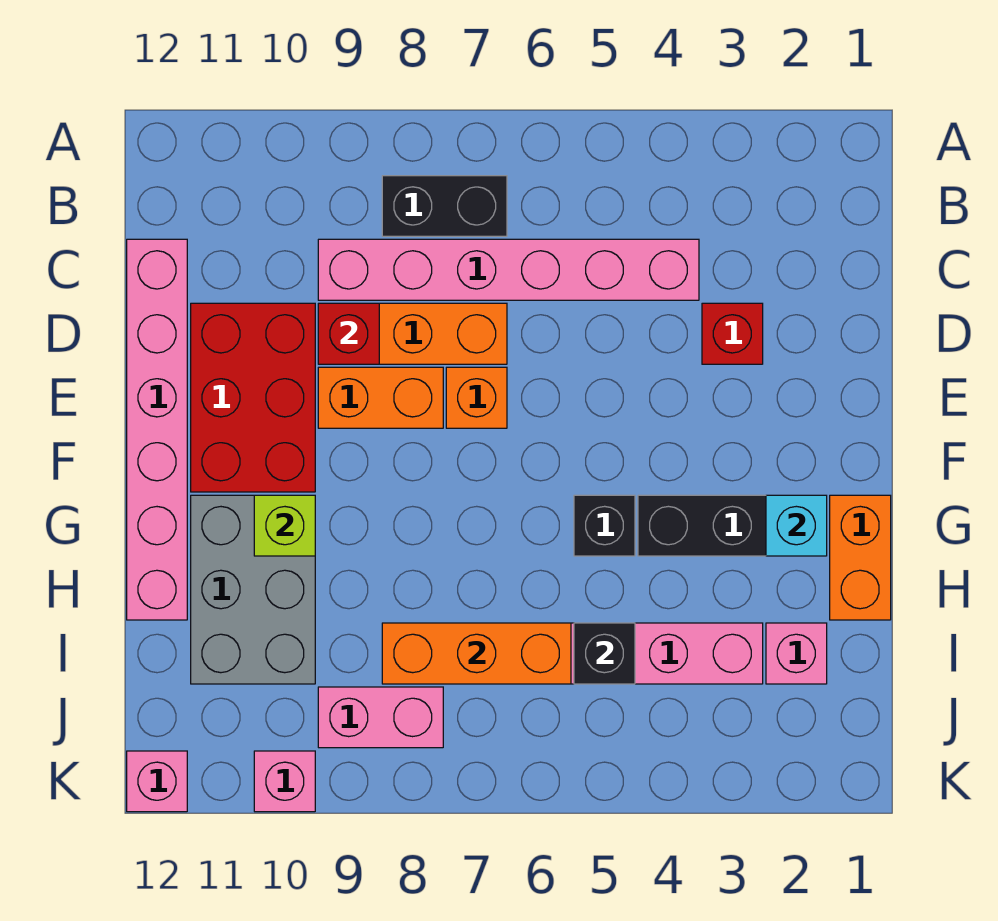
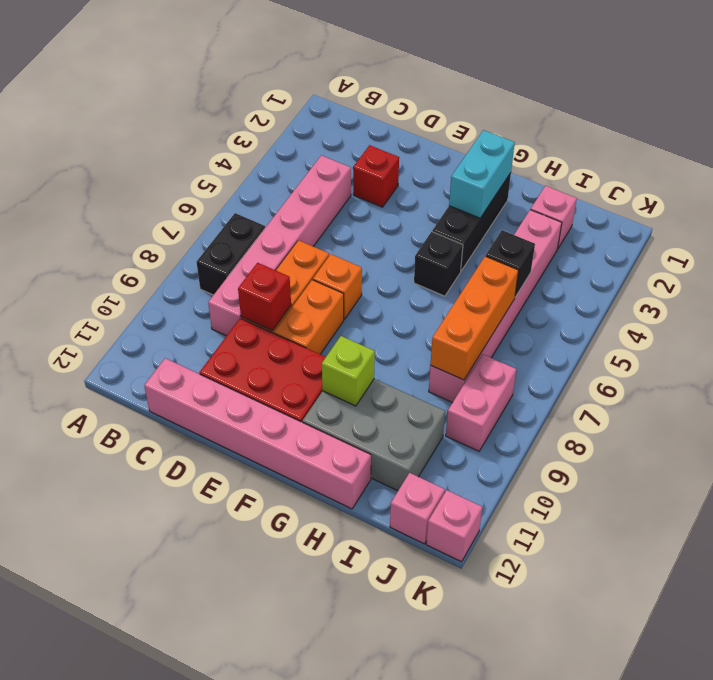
orange brick G1:H1 level 1 -> none
cyan brick G2 level 2 -> cyan brick G2:G3 level 2
pink brick K10 level 1 -> pink brick J12 level 1

